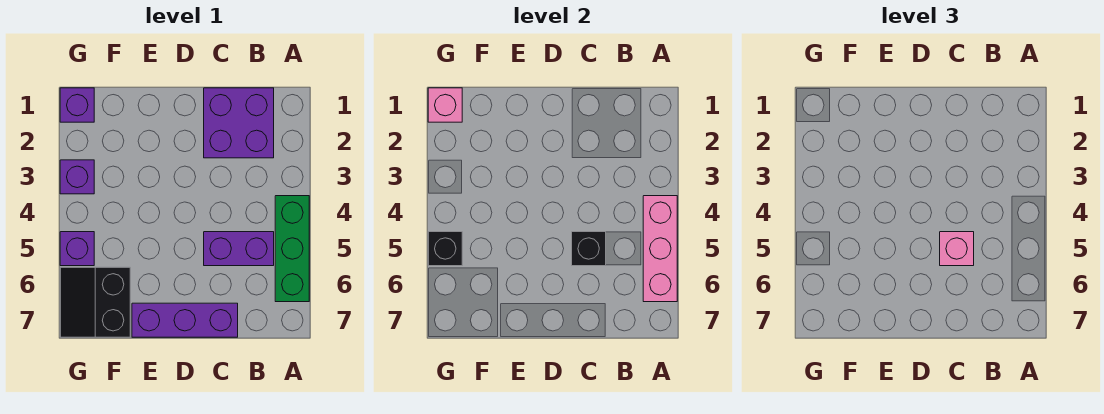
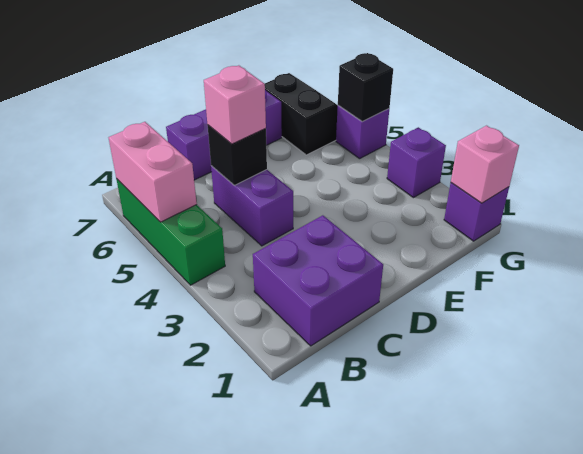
pink brick A4:A6 level 2 -> pink brick A5:A6 level 2
purple brick B5:C5 level 1 -> purple brick C4:C5 level 1

